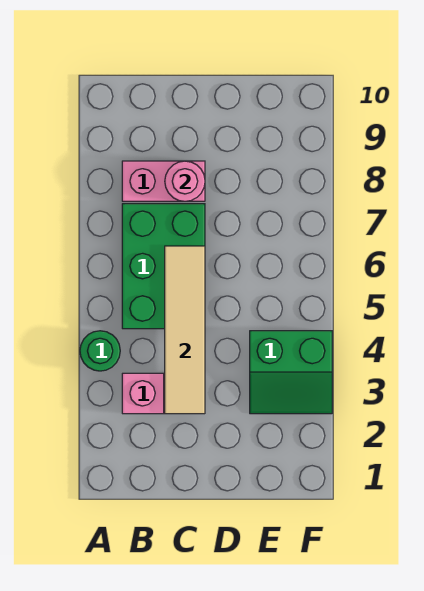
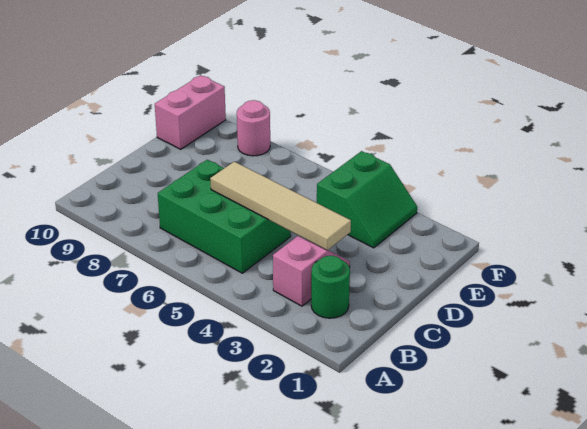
green round brick A4 level 1 -> green round brick B2 level 1
pink brick B8:C8 level 1 -> pink brick E10:F10 level 1
pink round brick C8 level 2 -> pink round brick F8 level 1

